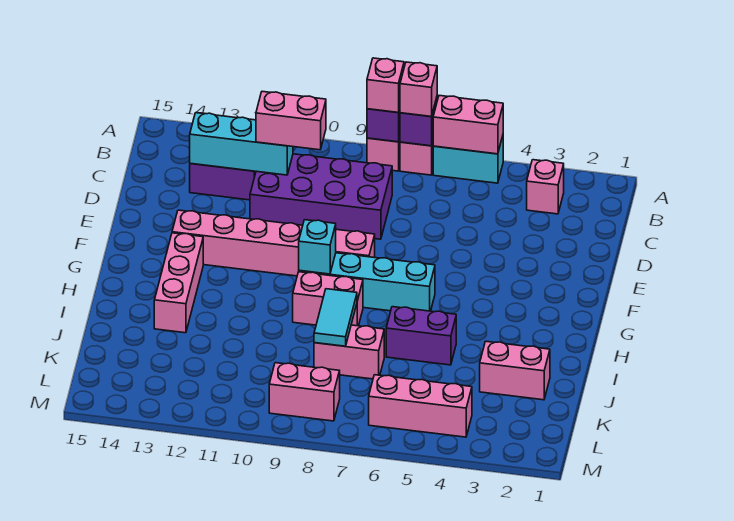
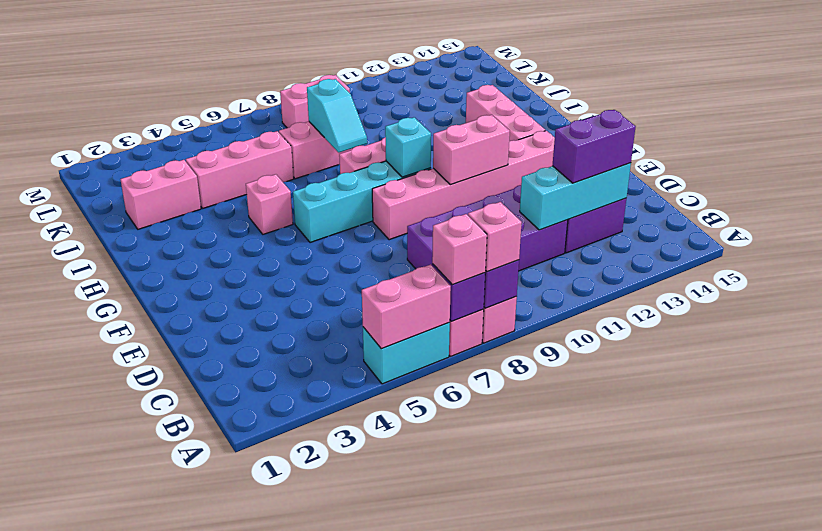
pink brick B3 level 1 -> pink brick H5 level 1
pink brick C10:C11 level 3 -> pink brick F10:F11 level 2
purple brick I5:I6 level 1 -> purple brick C12:C13 level 3
cyan tile I8:J8 level 2 -> cyan slope I8:J8 level 2 top J
pink brick L4:L6 level 1 -> pink brick J4:J6 level 1

